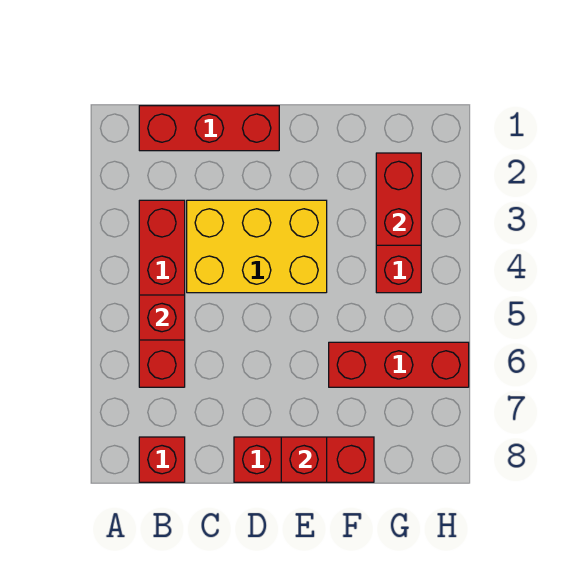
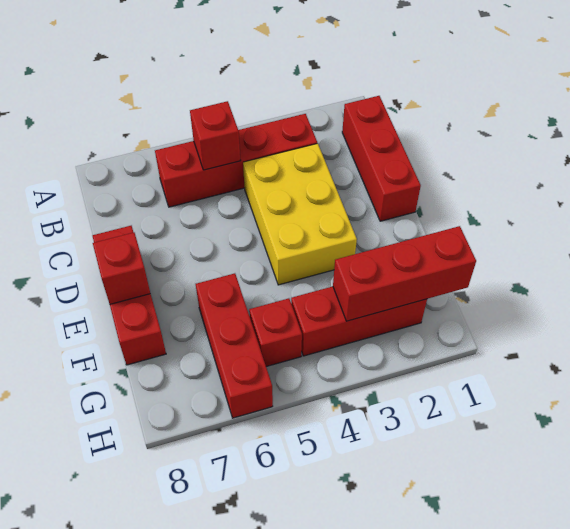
red brick B8 level 1 -> red brick G5 level 1
red brick G2:G3 level 2 -> red brick G1:G3 level 2

